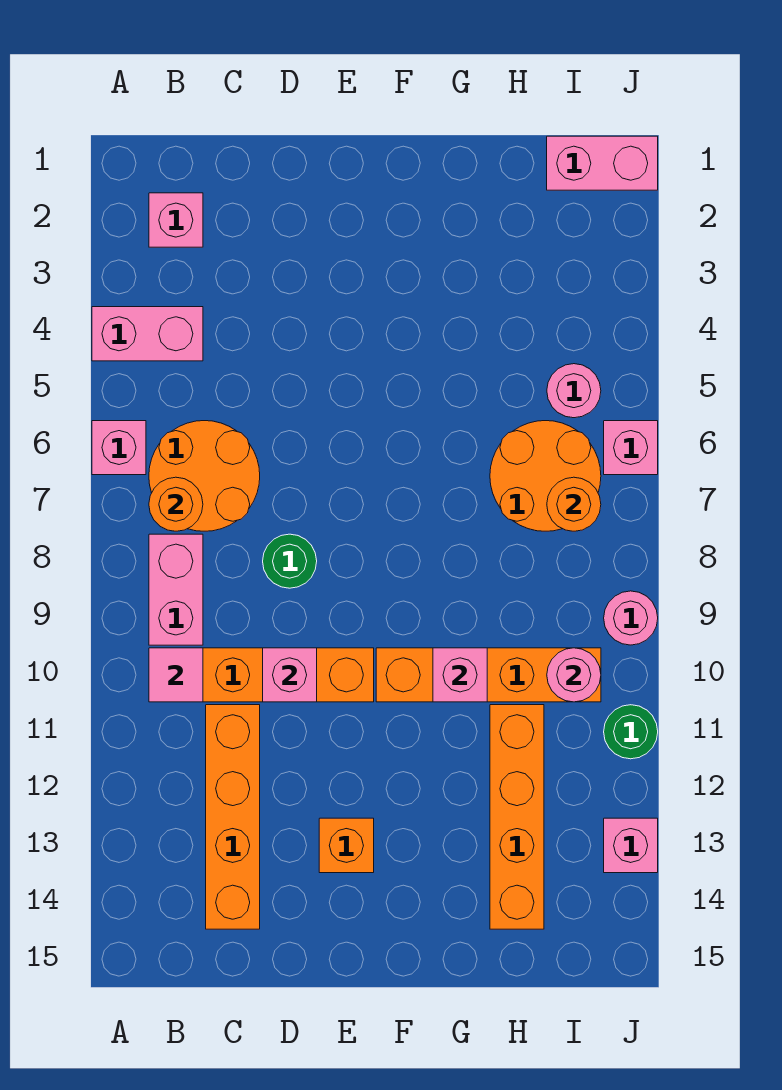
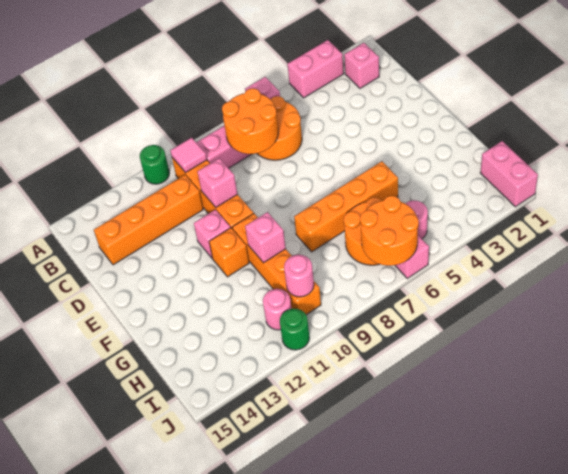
pink brick A4:B4 level 1 -> pink brick A3:A4 level 1
orange round brick B7 level 2 -> orange round brick B7:C8 level 2
green round brick D8 level 1 -> green round brick A11 level 1
orange brick E13 level 1 -> orange brick F11 level 1
orange brick H11:H14 level 1 -> orange brick G5:G8 level 1
orange round brick I7 level 2 -> orange round brick I6:J7 level 2
pink round brick J9 level 1 -> pink round brick I11 level 1
pink brick J13 level 1 -> pink brick E11 level 1

